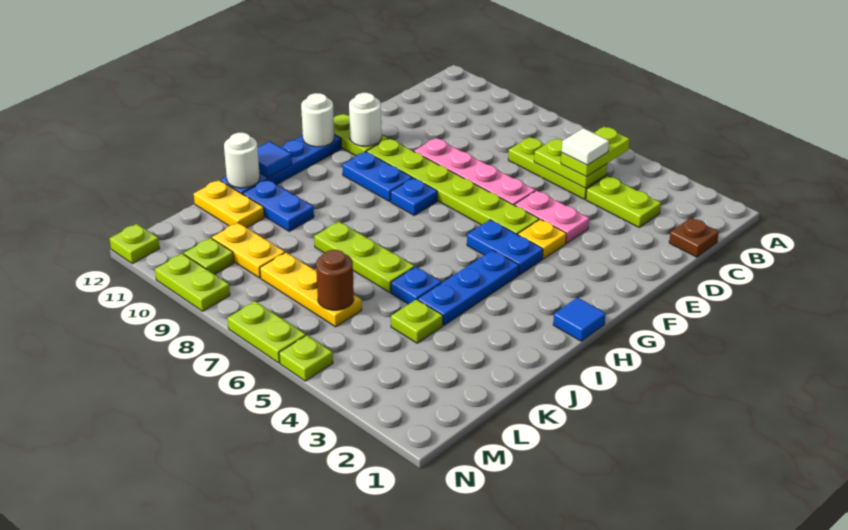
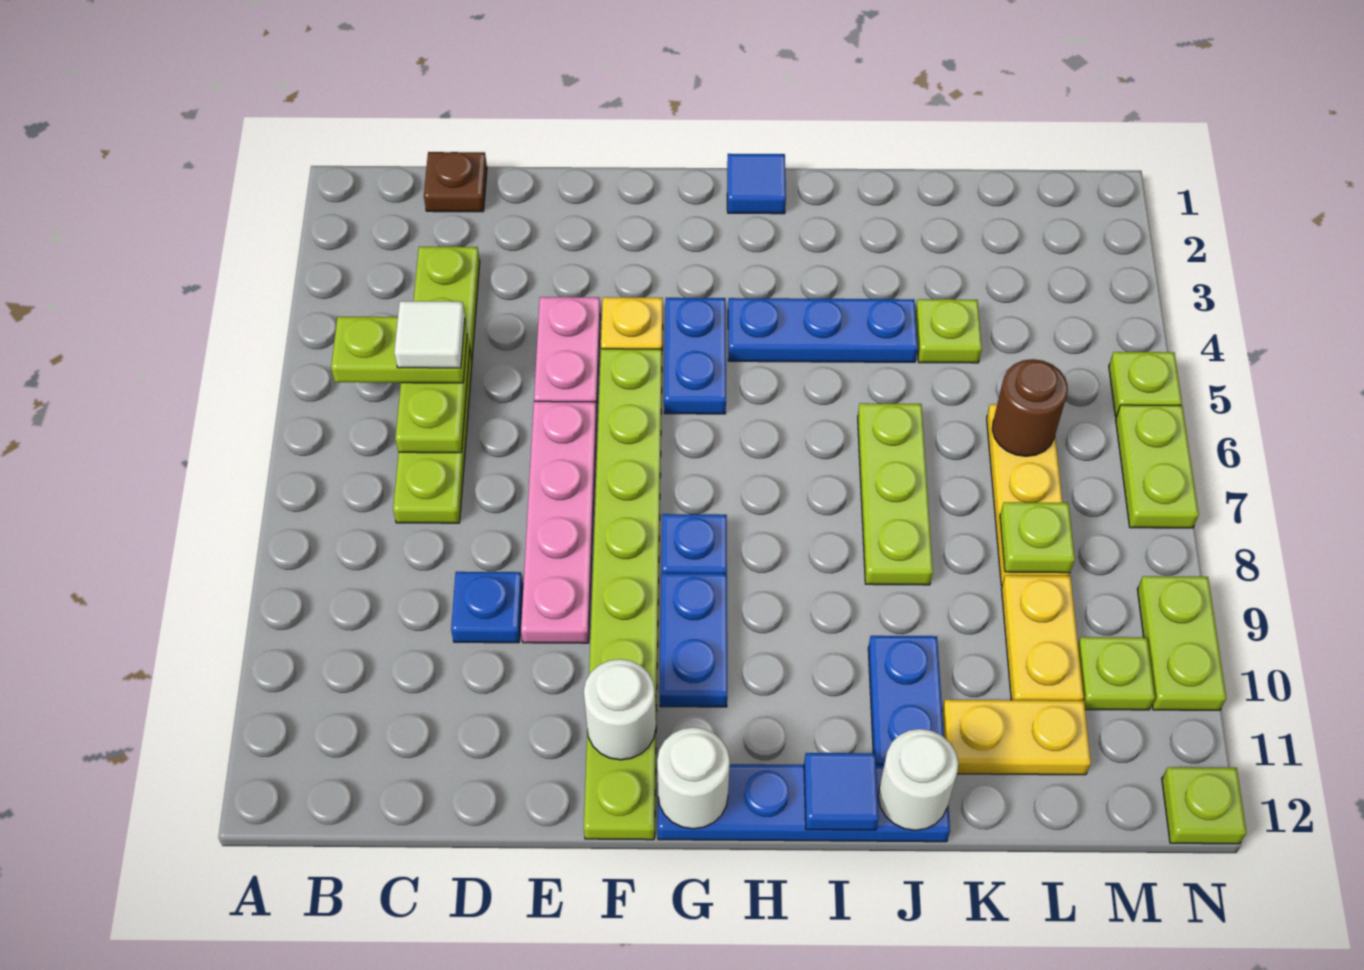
blue plate J5 level 1 -> blue plate D9 level 1
yellow plate K11:K12 level 1 -> yellow plate K11:L11 level 1
none -> lime plate L8 level 2

